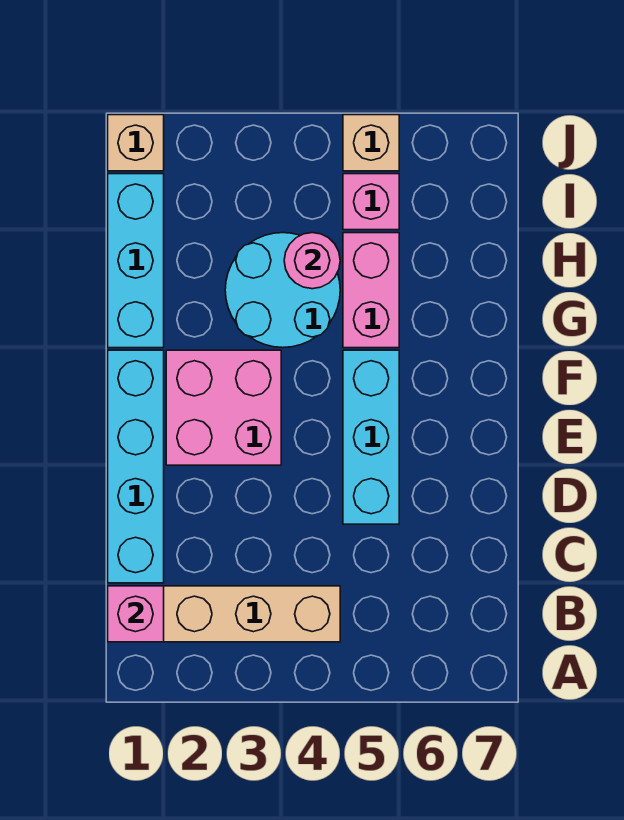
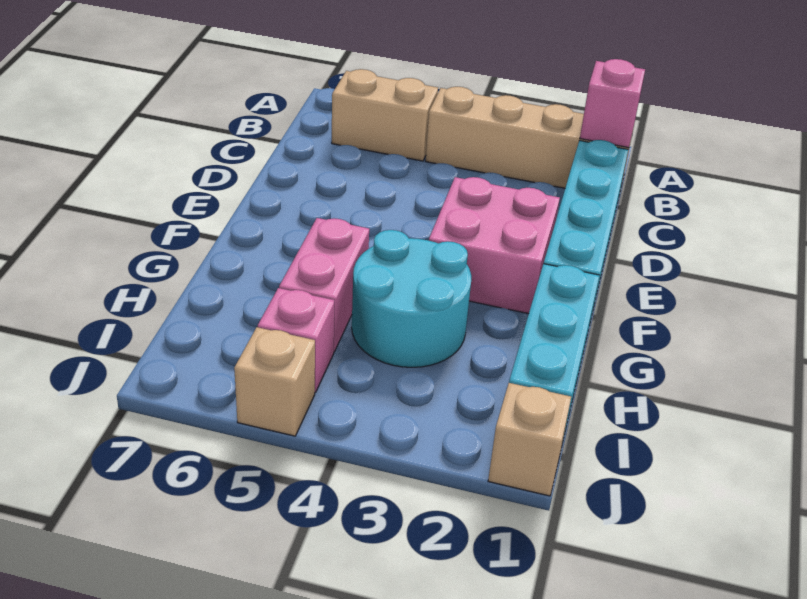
none -> tan brick B5:B6 level 1
cyan brick D5:F5 level 1 -> none
pink round brick H4 level 2 -> none

